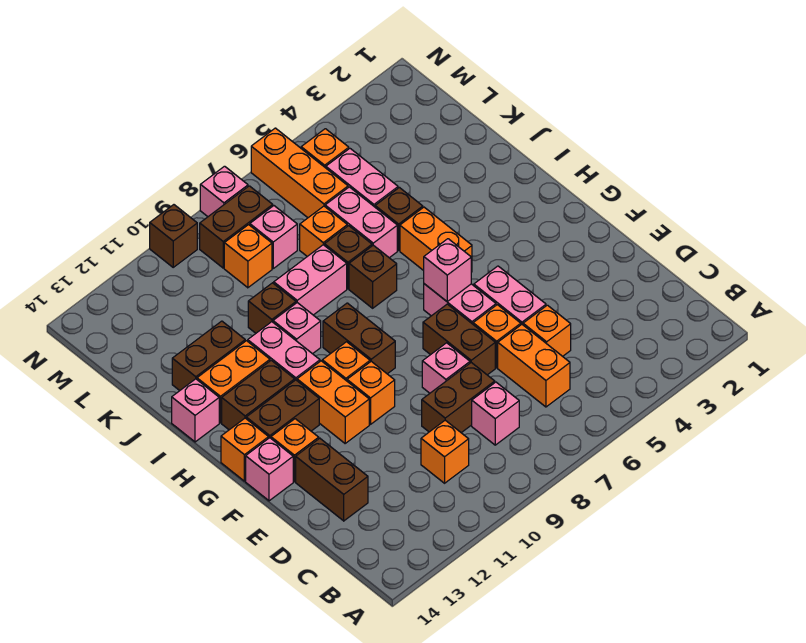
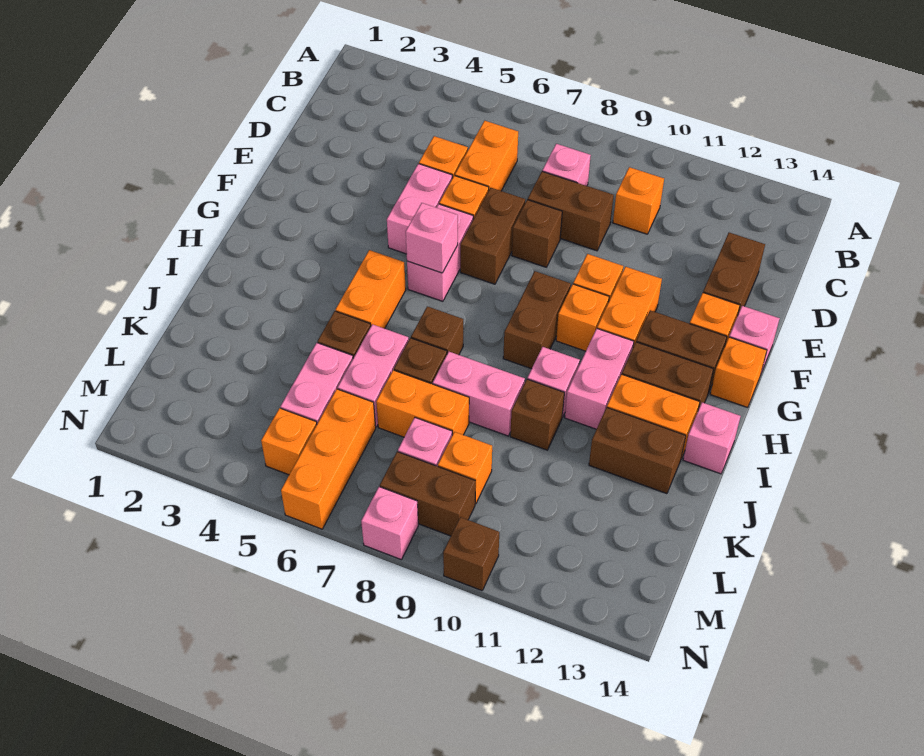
pink brick E8 level 1 -> brown brick E8 level 1
orange brick K7 level 1 -> orange brick K7:K8 level 1

